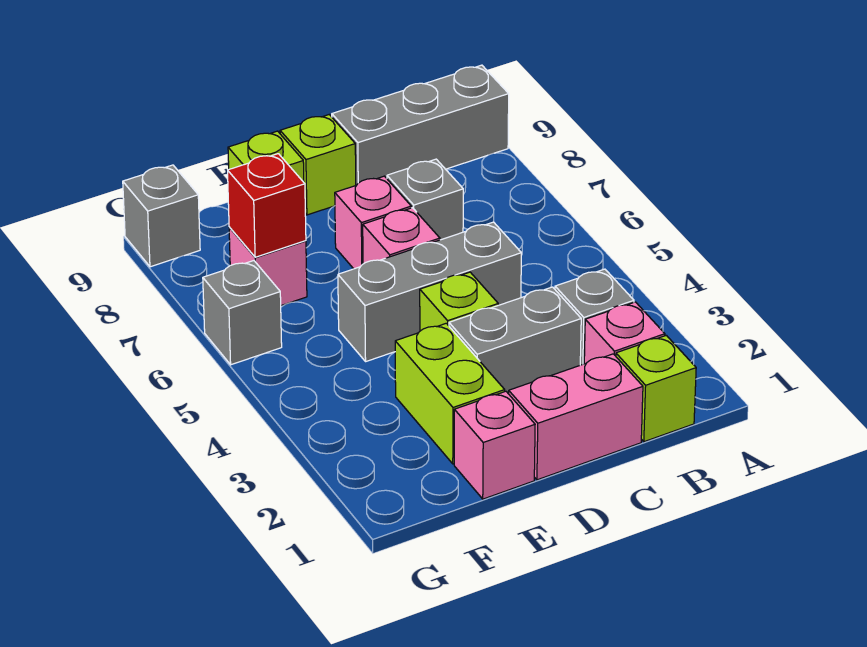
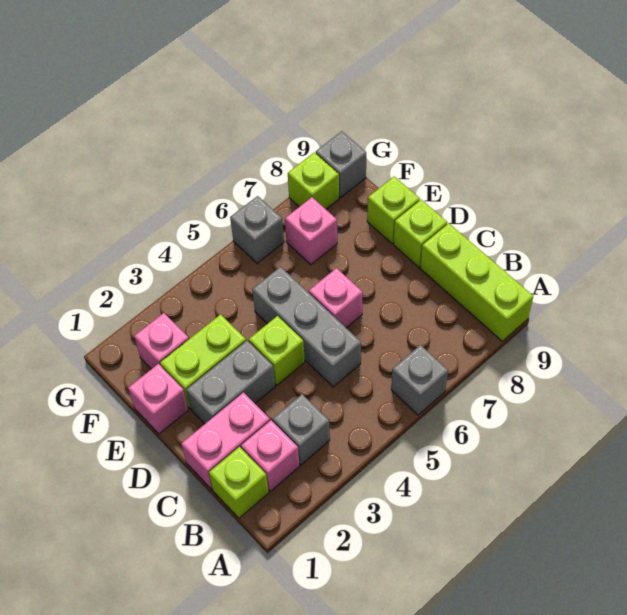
grey brick A9:C9 level 1 -> lime brick A9:C9 level 1
pink brick C1:D1 level 1 -> pink brick C1:C2 level 1
grey brick C3:D3 level 1 -> grey brick D2:D3 level 1
grey brick C7 level 1 -> grey brick A6 level 1
pink brick D7 level 1 -> pink brick F2 level 1
red brick F7 level 2 -> none
none -> lime brick G8 level 1

